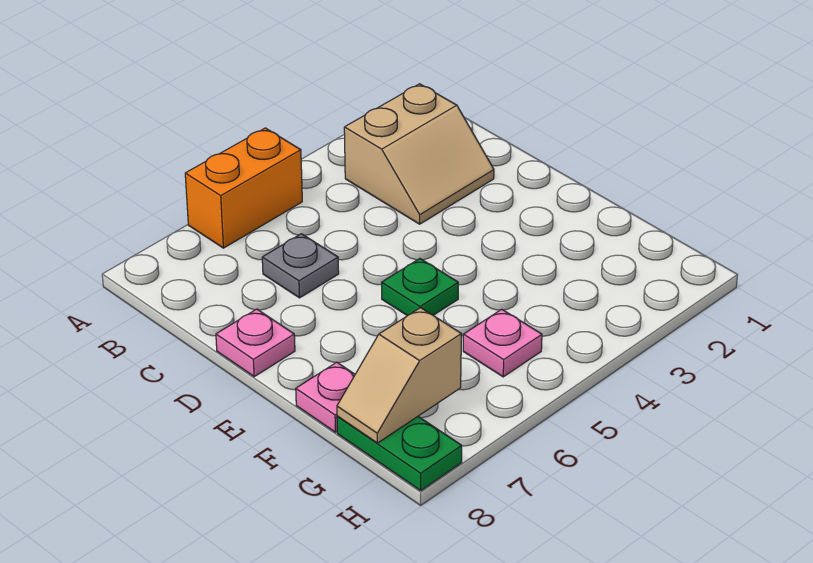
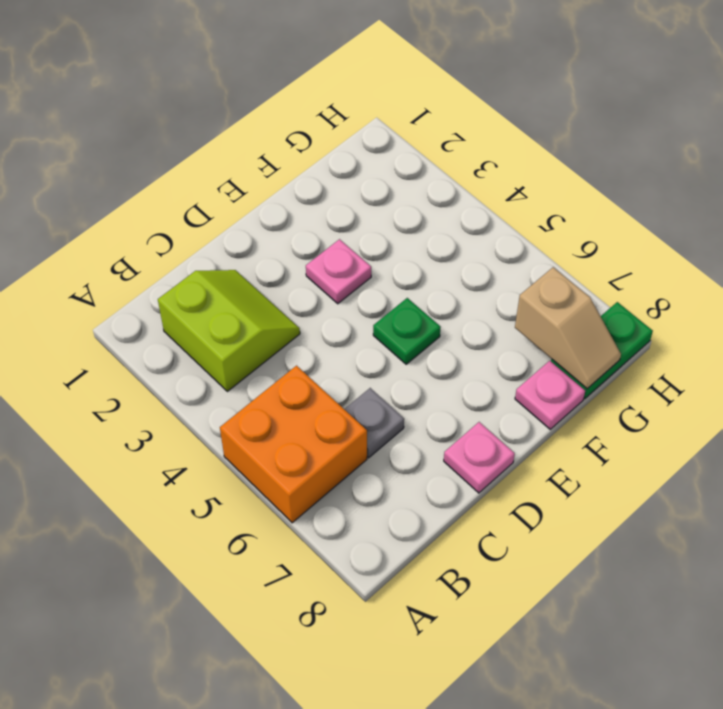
orange brick A5:A6 level 1 -> orange brick A5:B6 level 1
tan slope B2:C3 level 1 top B -> lime slope B2:C3 level 1 top B
pink plate G5 level 1 -> pink plate E3 level 1

